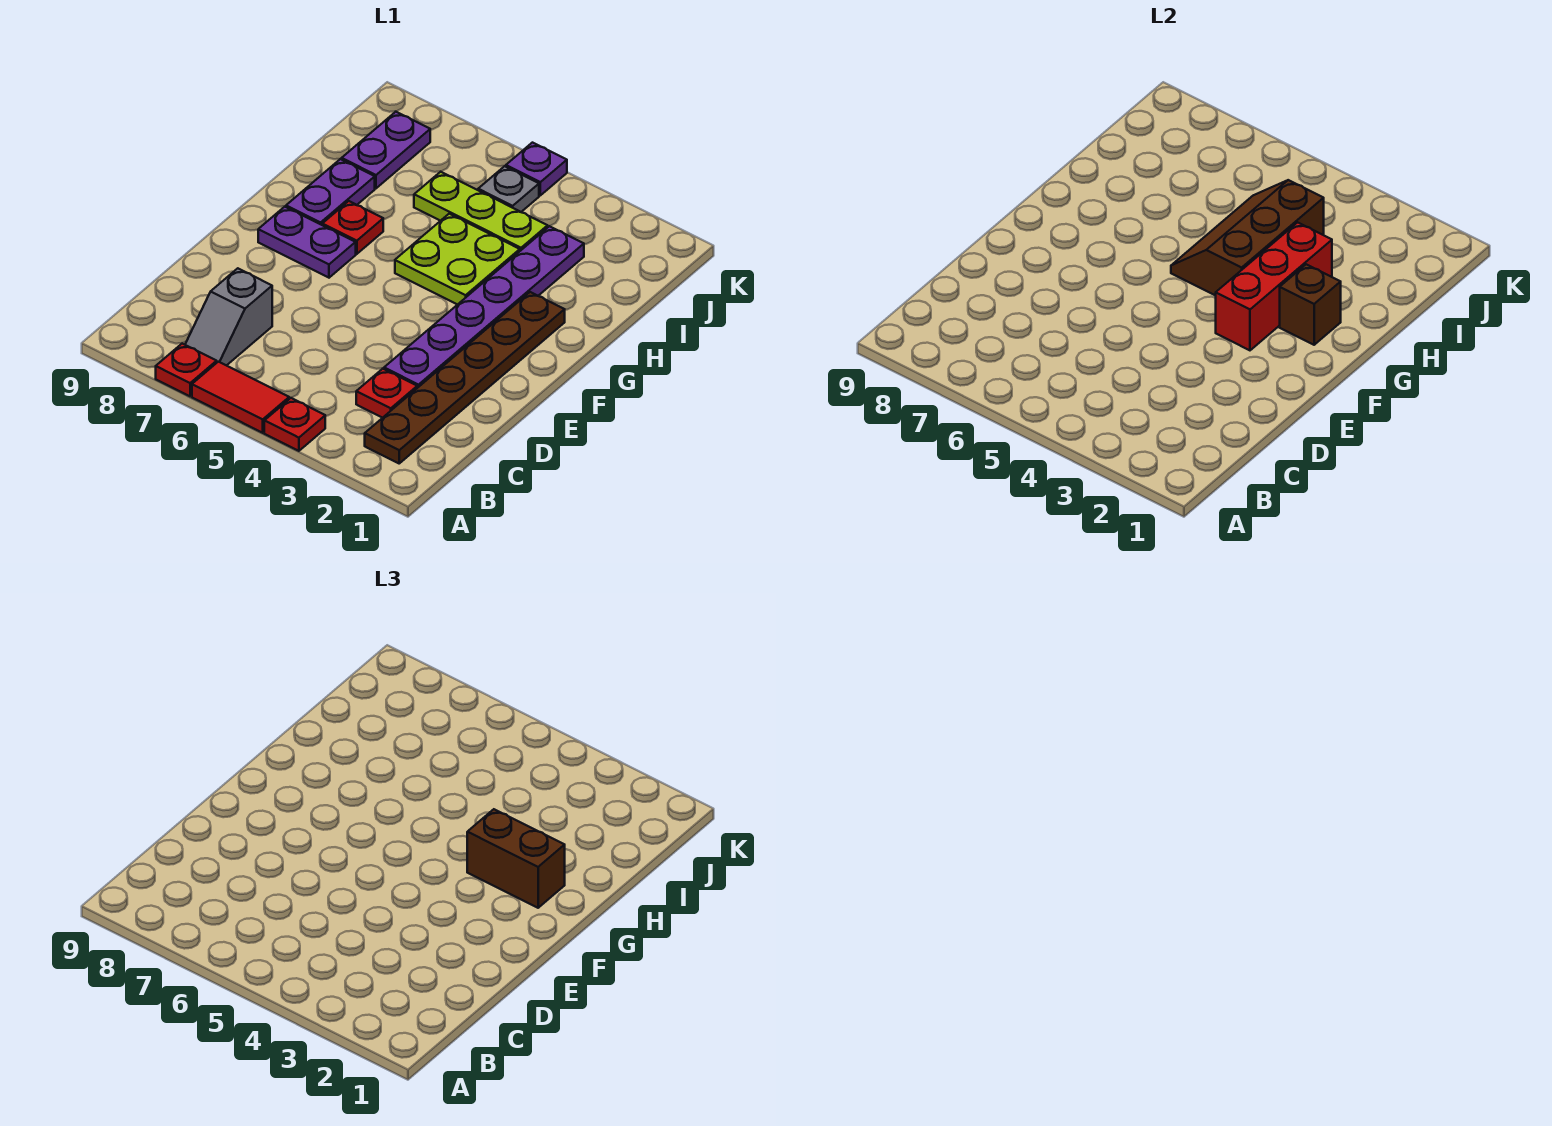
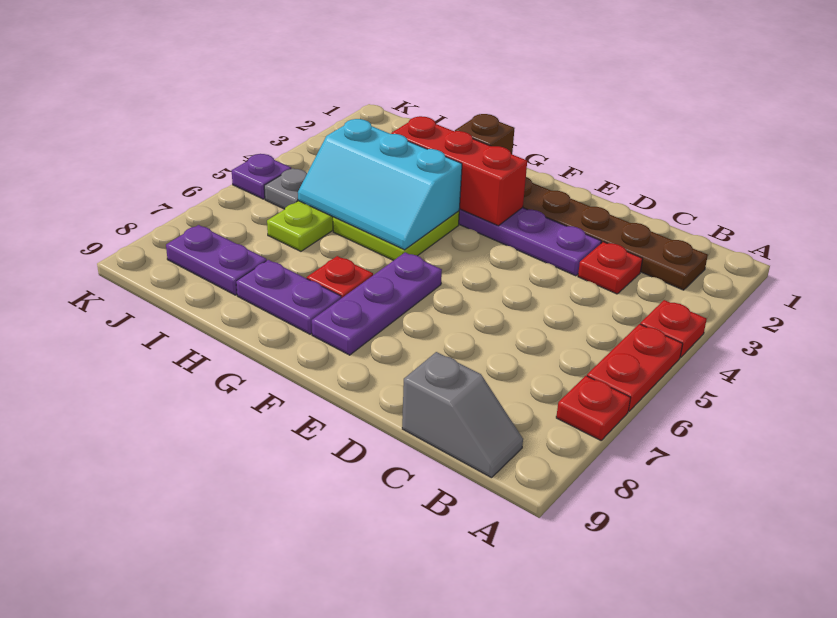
red tile A5:A6 level 1 -> red plate A5:A6 level 1
grey slope B7:C7 level 1 top C -> grey slope B9:C9 level 1 top C
purple plate F7:F8 level 1 -> purple plate F6:F8 level 1
brown brick G2:G3 level 3 -> none
brown slope G4:I5 level 2 top 4 -> cyan slope G4:I5 level 2 top 4

